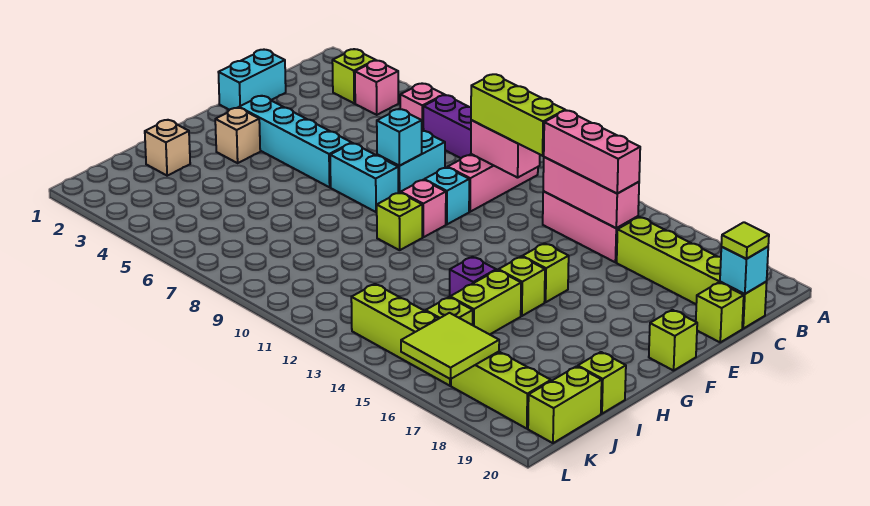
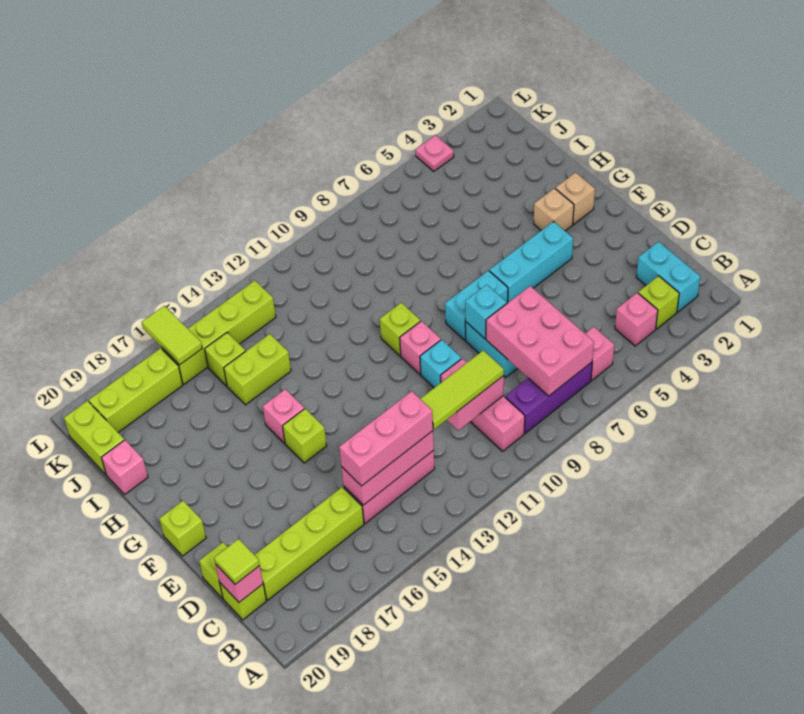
none -> pink brick B7:D8 level 2
lime brick C10:C12 level 3 -> lime tile C10:C12 level 3
cyan brick C20 level 2 -> pink brick C20 level 2
cyan brick D1:E1 level 1 -> cyan brick B2:C2 level 1
cyan brick F3:F6 level 1 -> cyan brick F4:F6 level 1
lime brick G15 level 1 -> pink brick G15 level 1
purple brick H14 level 1 -> none
lime brick H15:I15 level 1 -> lime brick I14:I15 level 1
tan brick I2 level 1 -> tan brick G2 level 1
lime brick I20 level 1 -> pink brick I20 level 1
lime tile K16:L17 level 2 -> lime tile K16:L16 level 2
none -> pink plate L4 level 1

